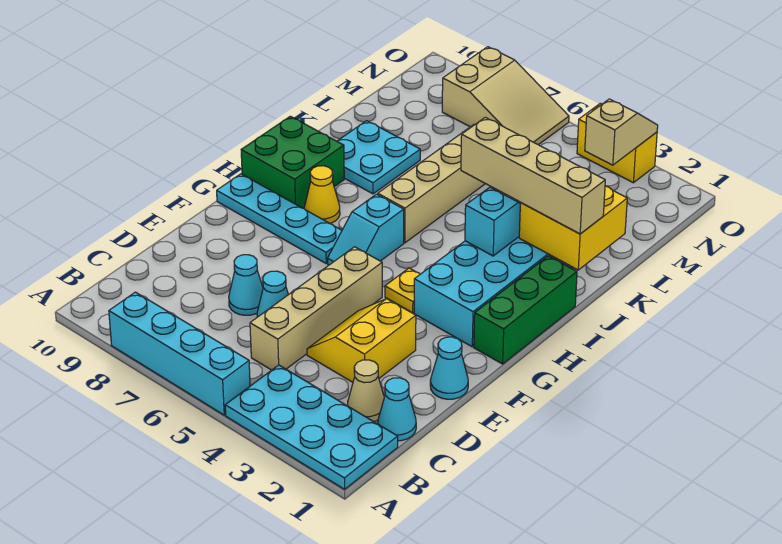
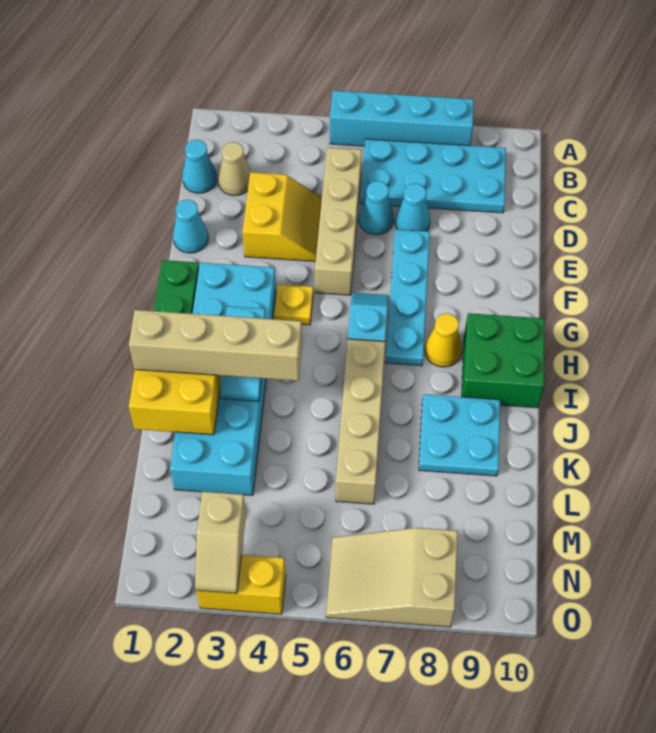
cyan plate A1:B4 level 1 -> cyan plate B6:C9 level 1
cyan plate G7:G10 level 1 -> cyan plate E7:H7 level 1

